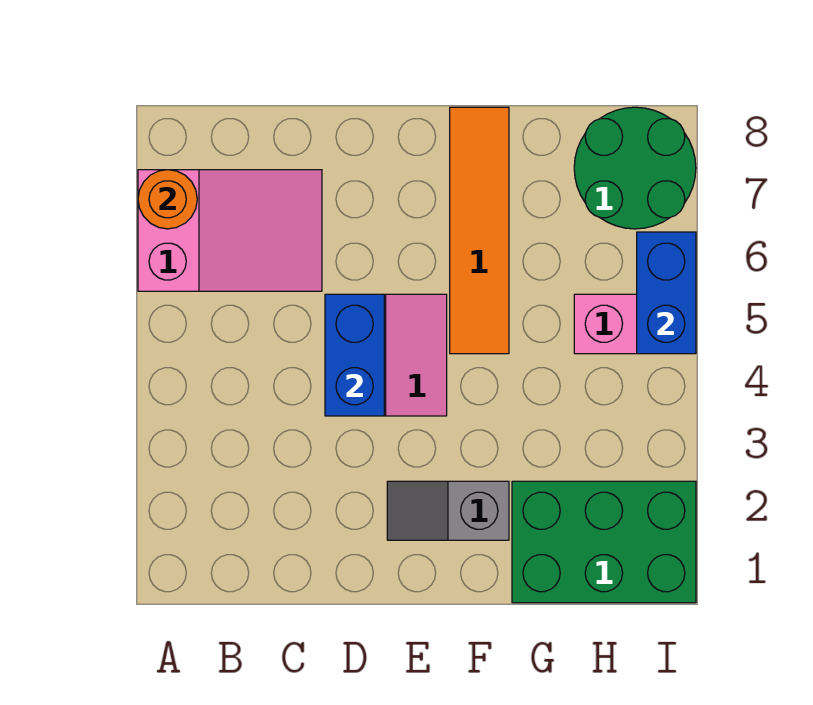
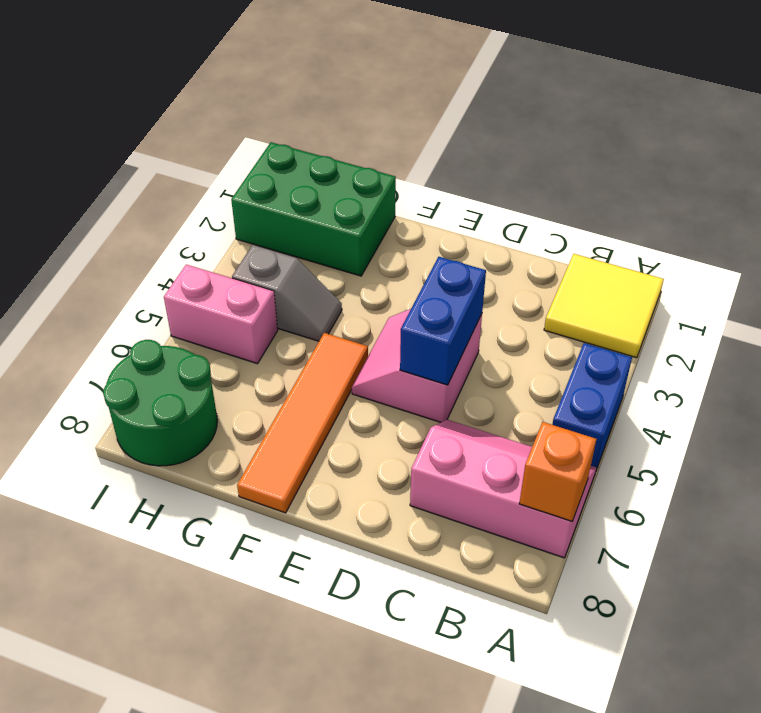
none -> yellow tile A1:B2 level 1
pink slope A6:C7 level 1 top A -> pink slope A6:C7 level 1 top 7
orange round brick A7 level 2 -> orange brick A7 level 2
grey slope E2:F2 level 1 top F -> grey slope G4:H4 level 1 top H
blue brick I5:I6 level 2 -> blue brick A4:A5 level 1

